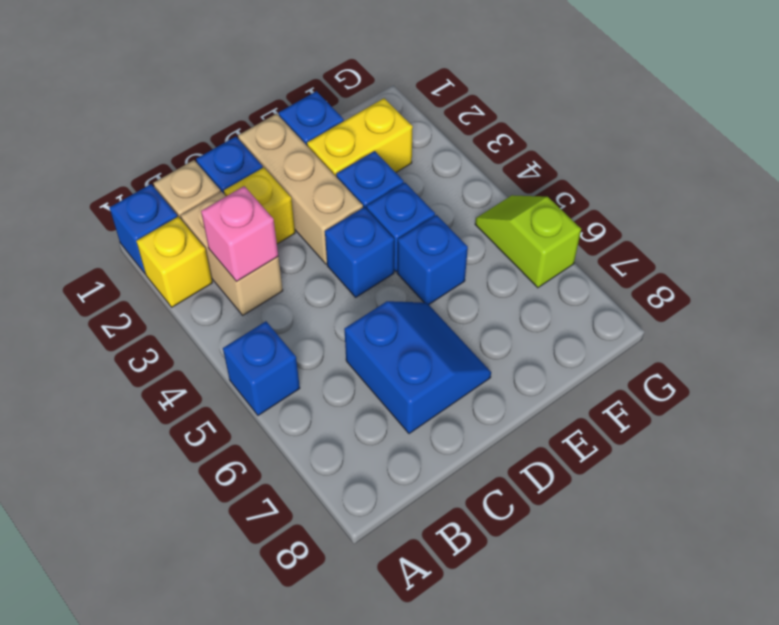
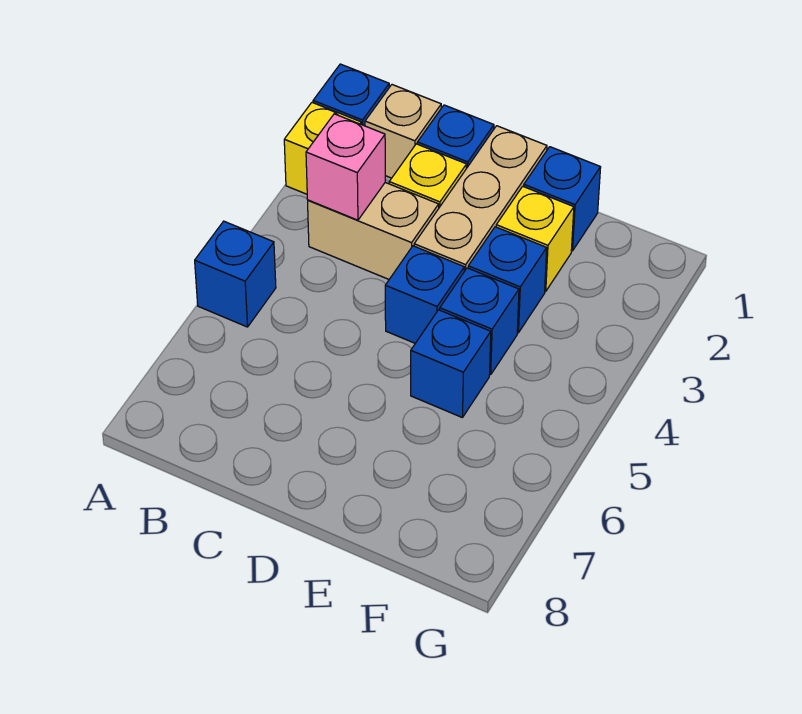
tan brick B2:B3 level 1 -> tan brick B3:C3 level 1
blue slope C6:D7 level 1 top C -> none
yellow brick E2:F2 level 1 -> yellow brick E2 level 1
lime slope G5:G6 level 1 top 6 -> none

